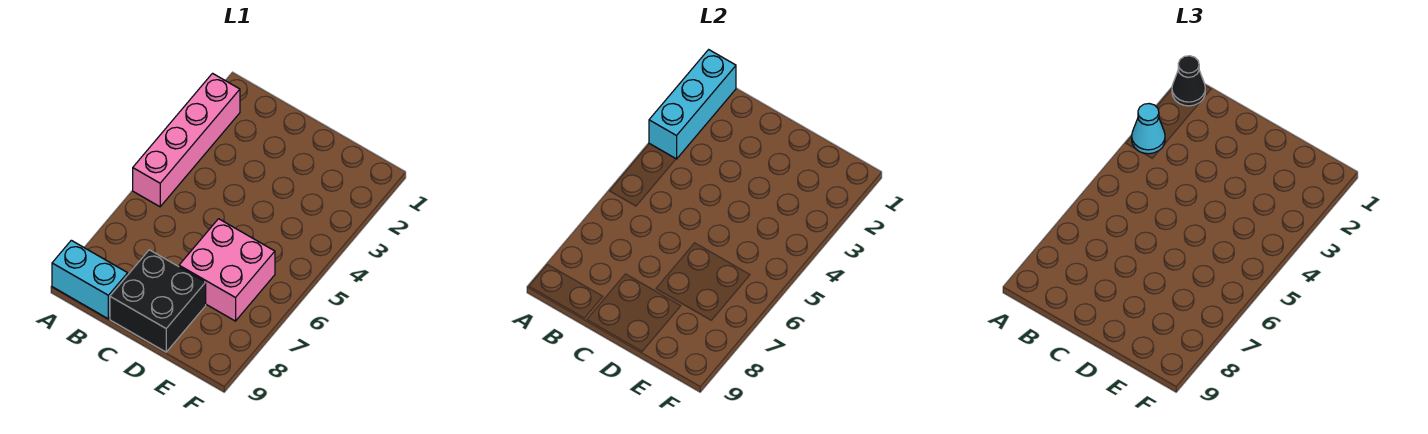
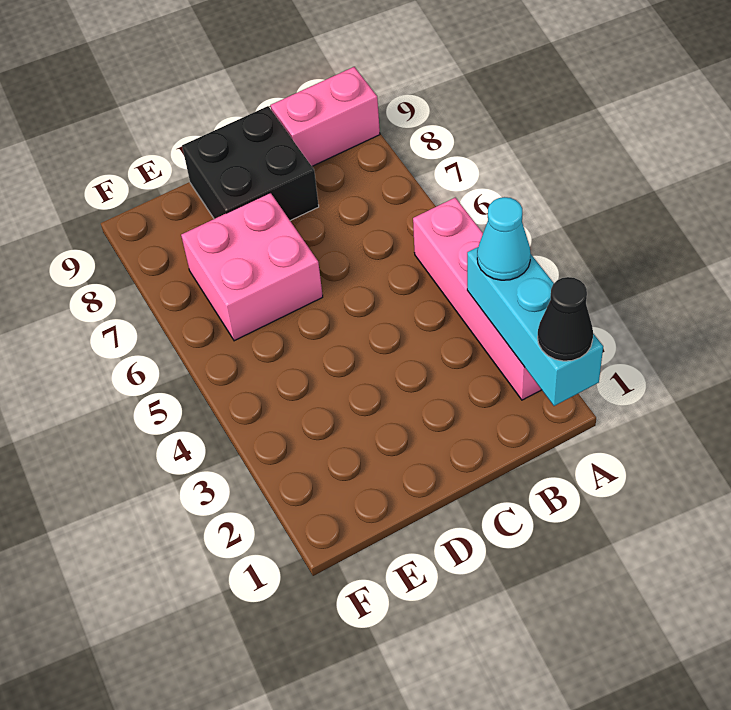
cyan brick A9:B9 level 1 -> pink brick A9:B9 level 1

